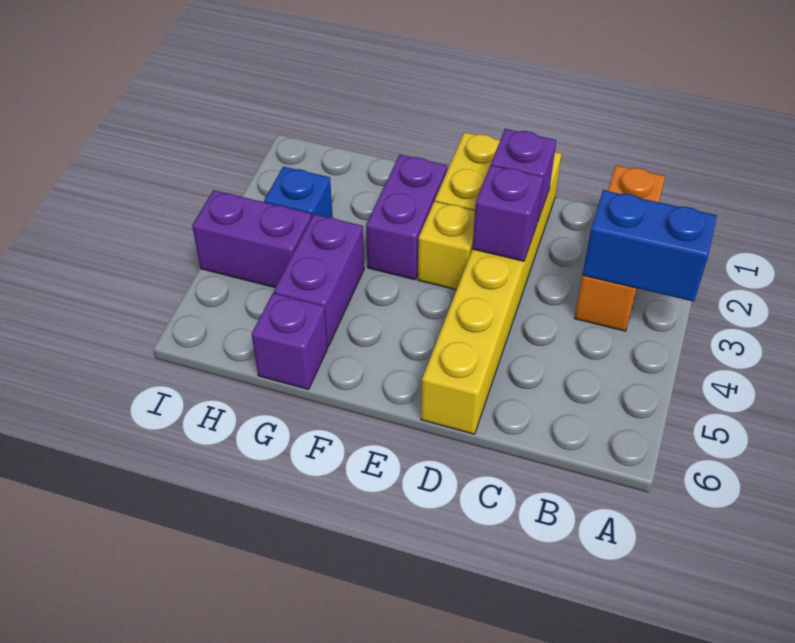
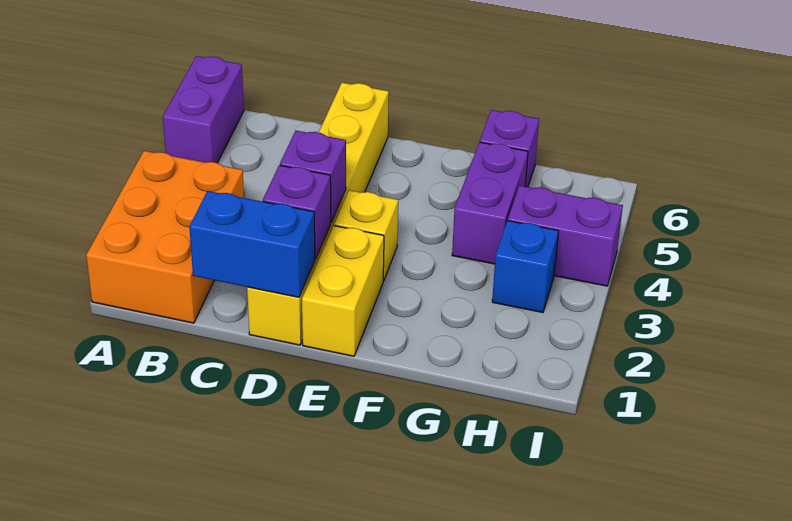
blue brick A3:B3 level 2 -> blue brick C1:D1 level 2
orange brick B1:B3 level 1 -> orange brick A1:B3 level 1
purple brick F2:F3 level 1 -> purple brick A5:A6 level 1

